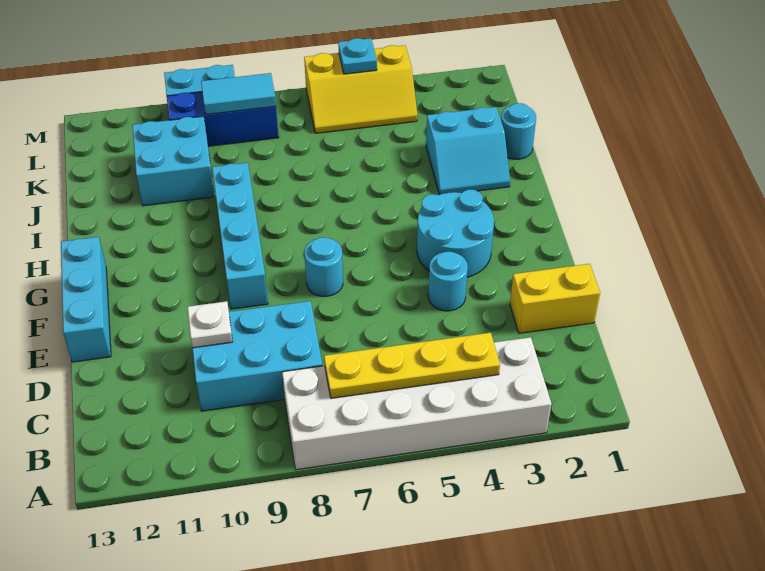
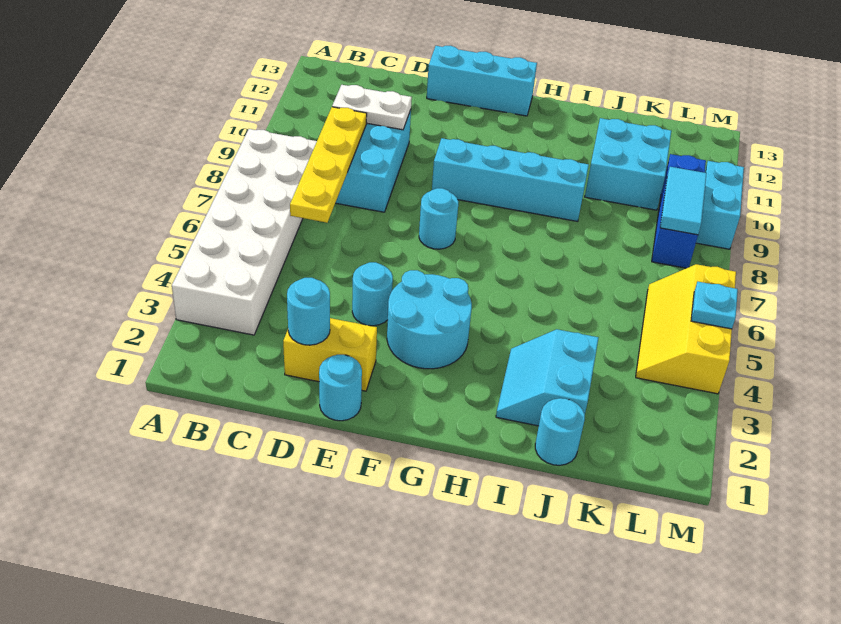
yellow plate B4:B7 level 2 -> yellow plate C6:C9 level 2
yellow brick D1:D2 level 1 -> yellow brick D2:E2 level 1
none -> cyan round brick D2 level 2
white plate D10 level 2 -> white plate C10:D10 level 2
none -> cyan round brick E1 level 1

